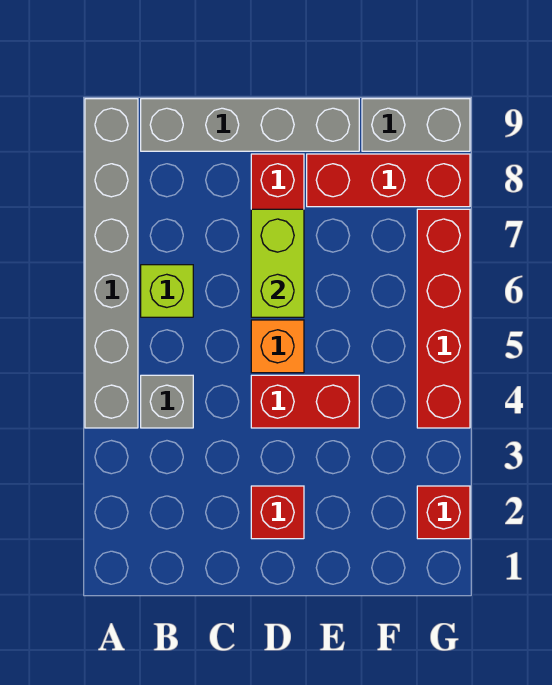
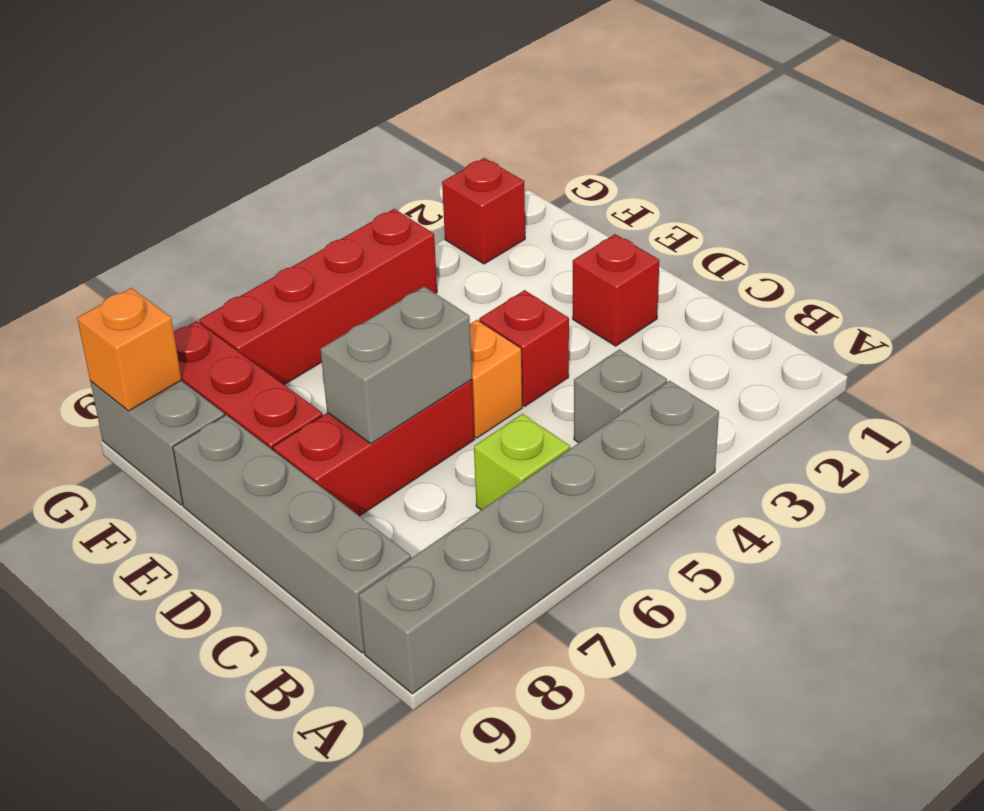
red brick D4:E4 level 1 -> red brick D4 level 1
lime brick D6:D7 level 2 -> grey brick D6:D7 level 2
none -> orange brick G9 level 2

